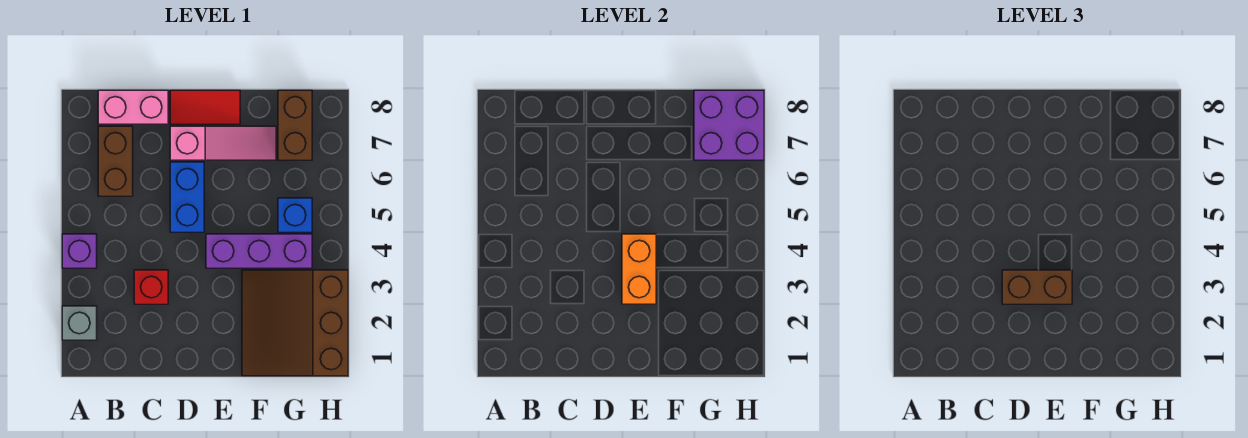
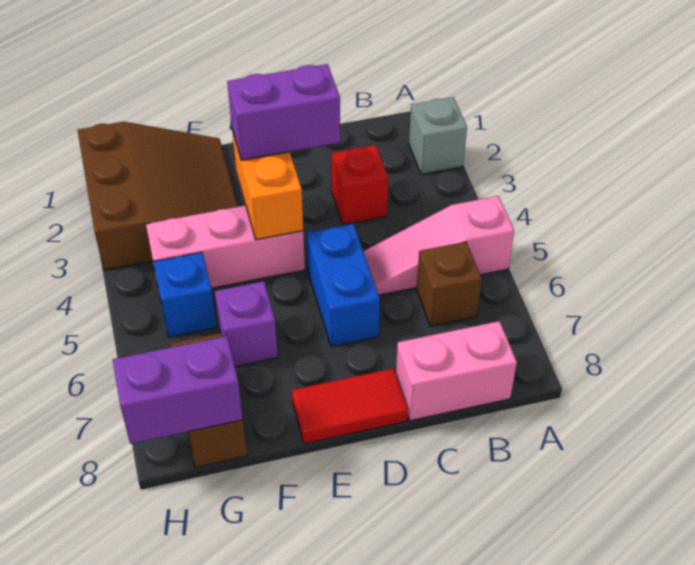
purple brick A4 level 1 -> purple brick F6 level 1
brown brick B6:B7 level 1 -> brown brick B6 level 1
brown brick D3:E3 level 3 -> purple brick D3:E3 level 3
pink slope D7:F7 level 1 top D -> pink slope A5:C5 level 1 top A
purple brick E4:G4 level 1 -> pink brick E4:G4 level 1
purple brick G7:H8 level 2 -> purple brick G8:H8 level 2

